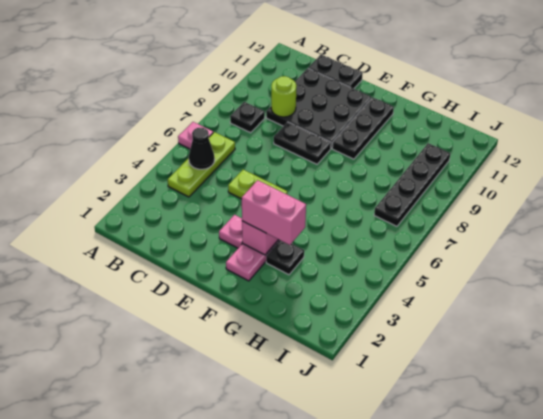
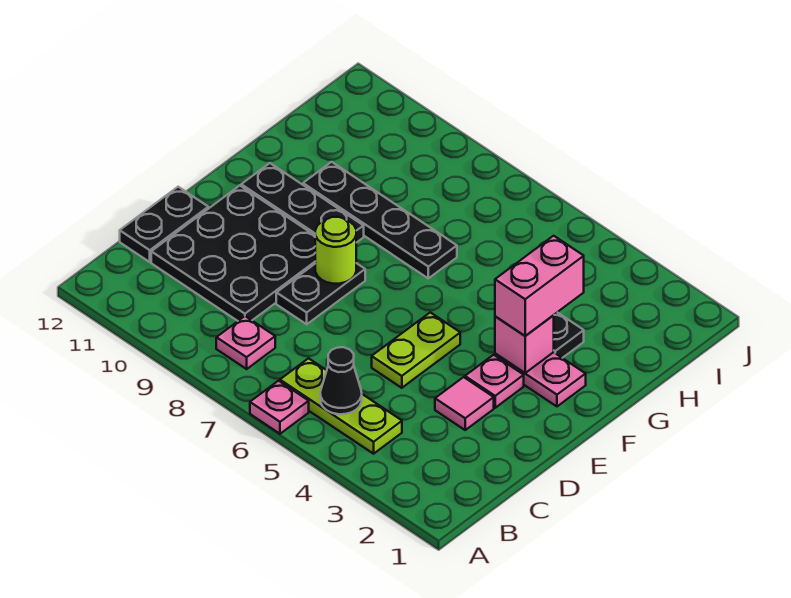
black plate B8 level 1 -> pink plate B8 level 1
lime round brick C9 level 2 -> lime round brick E8 level 2
none -> pink tile D3 level 1
black plate I7:I10 level 1 -> black plate G7:G10 level 1

